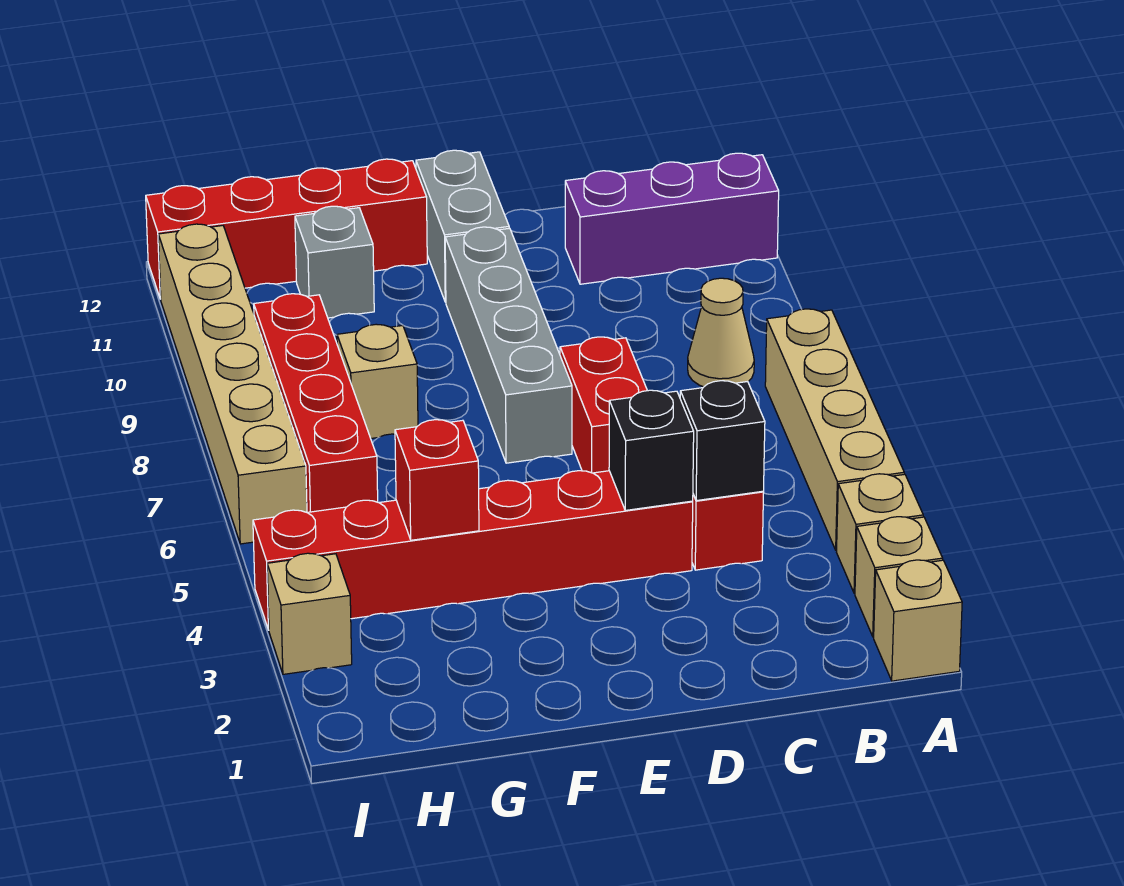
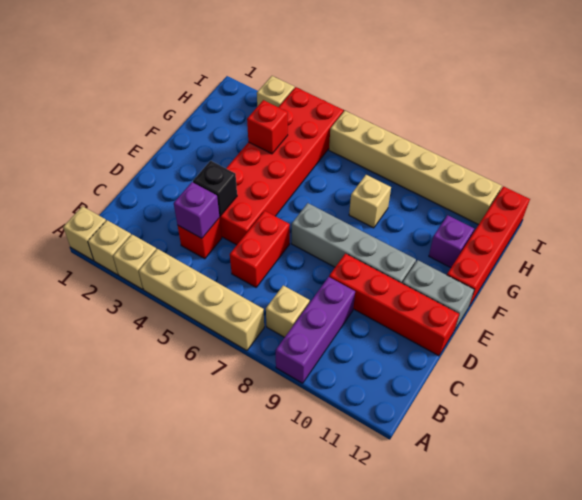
purple brick A11:C11 level 1 -> purple brick A9:C9 level 1
tan cone B8 level 1 -> tan brick B8 level 1
black brick C4 level 2 -> purple brick C4 level 2
red brick D4:I4 level 1 -> red brick D4:I5 level 1
red brick D6:D7 level 1 -> red brick C6:D6 level 1
grey brick G11 level 1 -> purple brick G11 level 1
red brick H6:H9 level 1 -> red brick D9:D12 level 1

